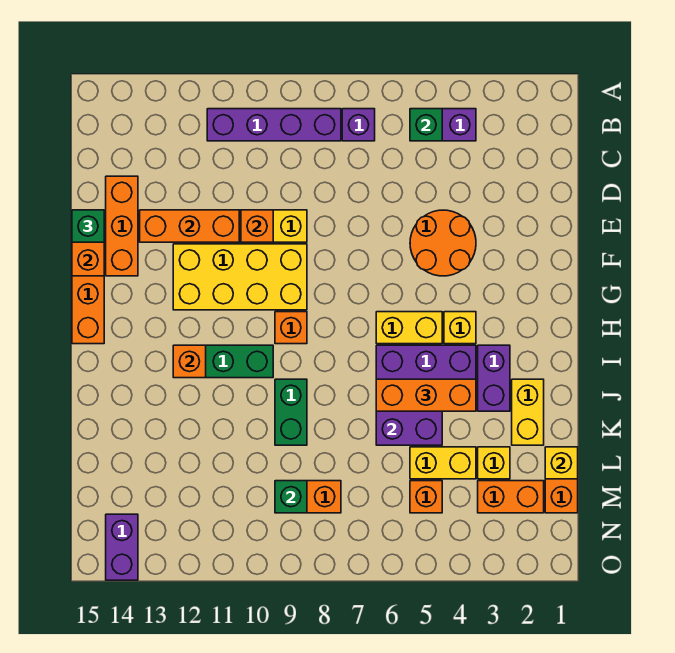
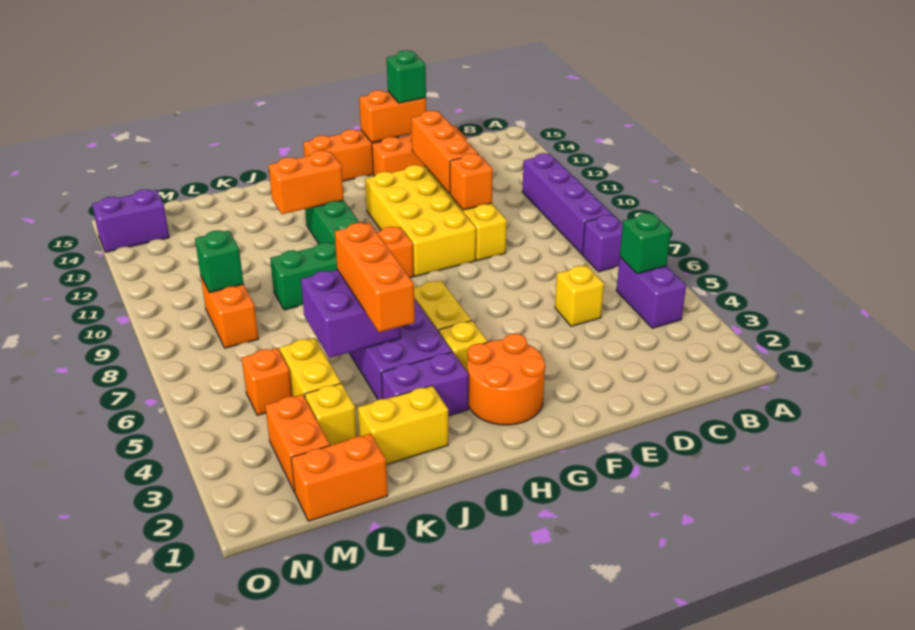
orange round brick E4:F5 level 1 -> orange round brick G2:H3 level 1
orange brick I12 level 2 -> orange brick I12:J12 level 2
yellow brick L1 level 2 -> yellow brick D5 level 1

